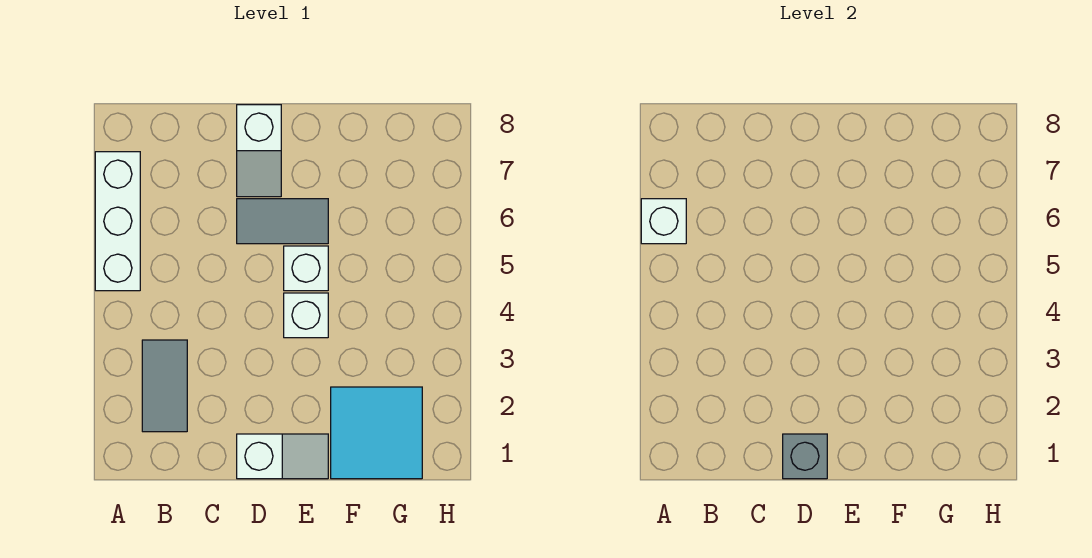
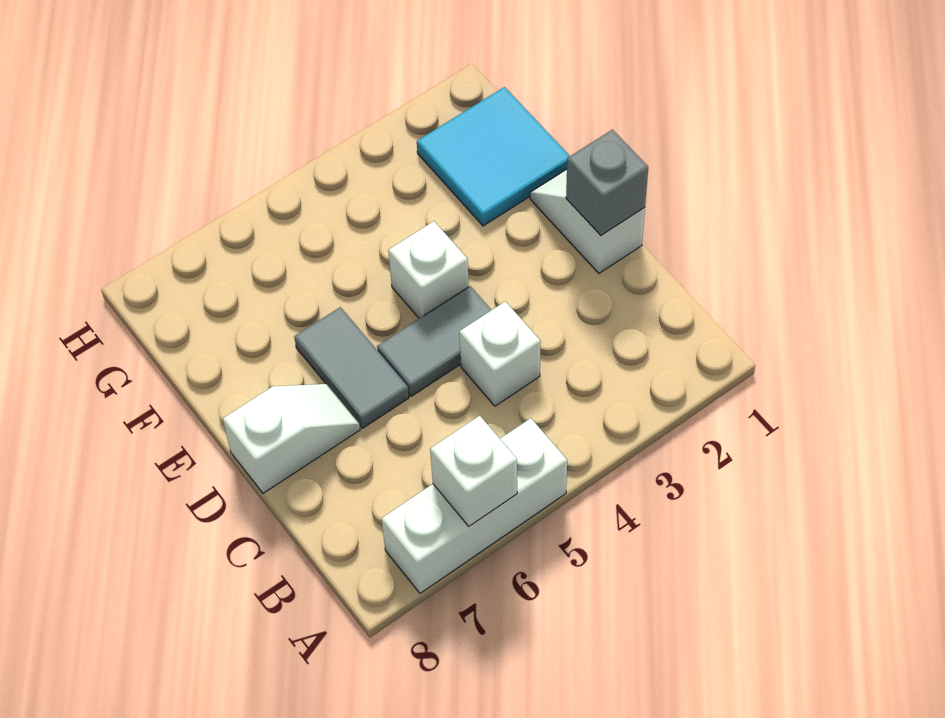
grey tile B2:B3 level 1 -> grey tile D4:D5 level 1
white brick E5 level 1 -> white brick C4 level 1

